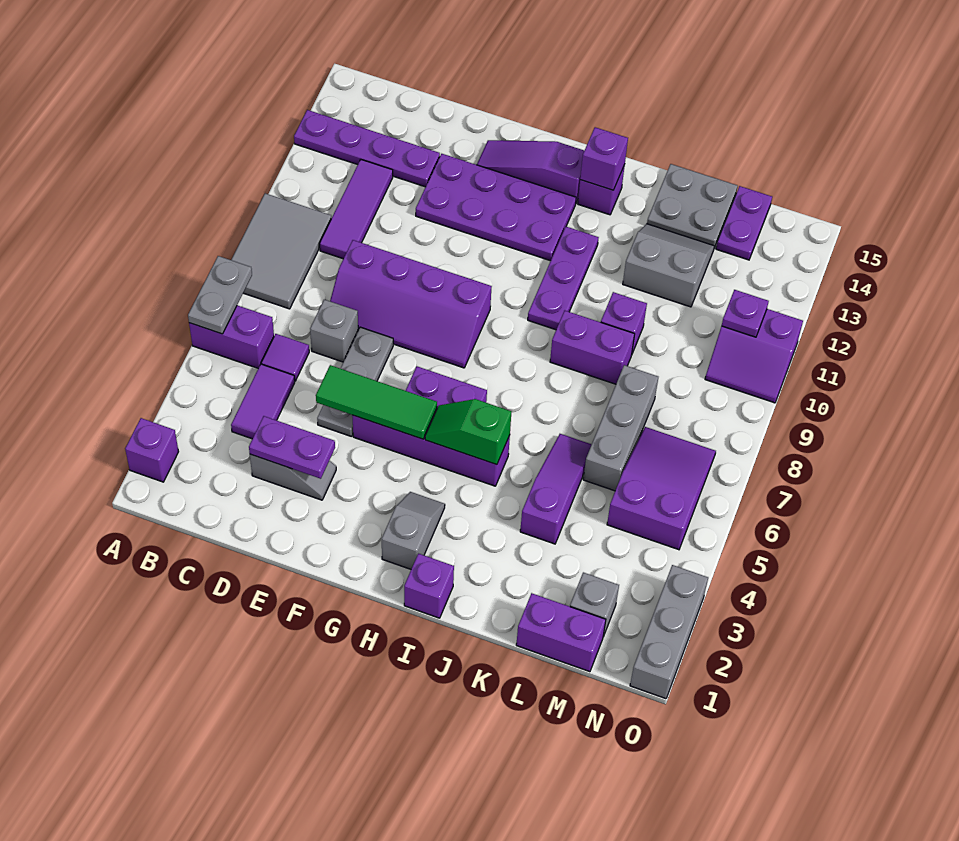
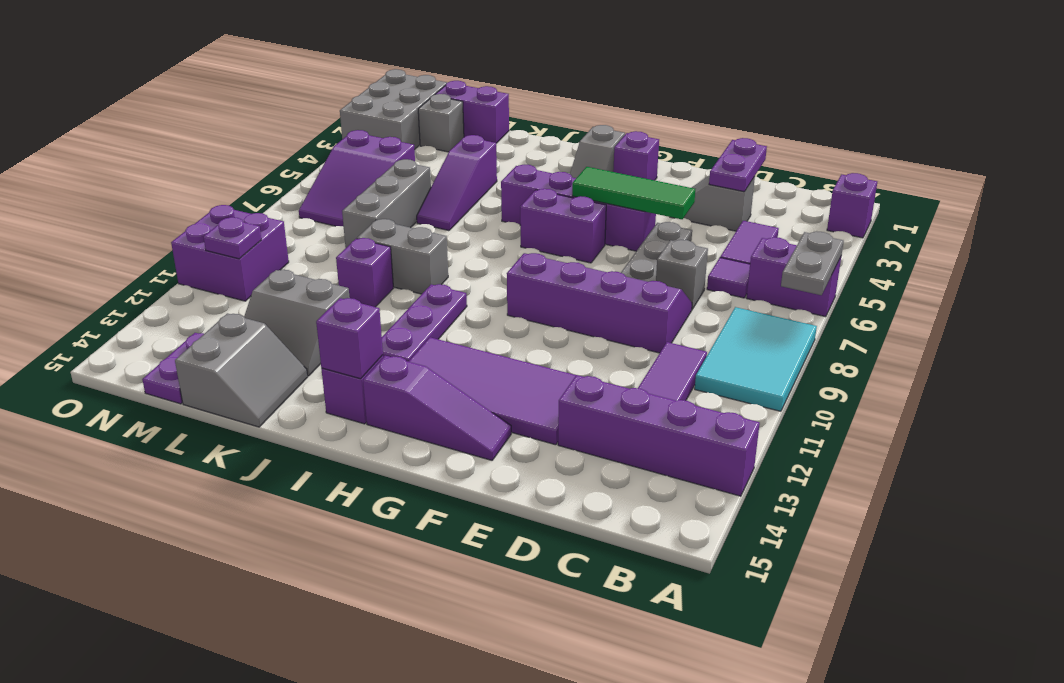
grey tile A8:B10 level 1 -> cyan tile A8:B10 level 1
purple plate A13:D13 level 1 -> purple brick A13:D13 level 1
purple plate D3:E3 level 2 -> purple plate D2:D3 level 2
purple plate E12:H13 level 1 -> purple tile E12:H13 level 1
green slope H5:I5 level 2 top I -> none
purple brick I1 level 1 -> purple brick G2 level 1
purple brick J9:K9 level 1 -> grey brick J9:K9 level 1
grey plate K14:L15 level 1 -> grey slope K14:L15 level 1 top L
purple slope N10:O11 level 1 top 11 -> purple brick N10:O11 level 1
grey brick O1:O3 level 1 -> grey brick N1:O3 level 1

